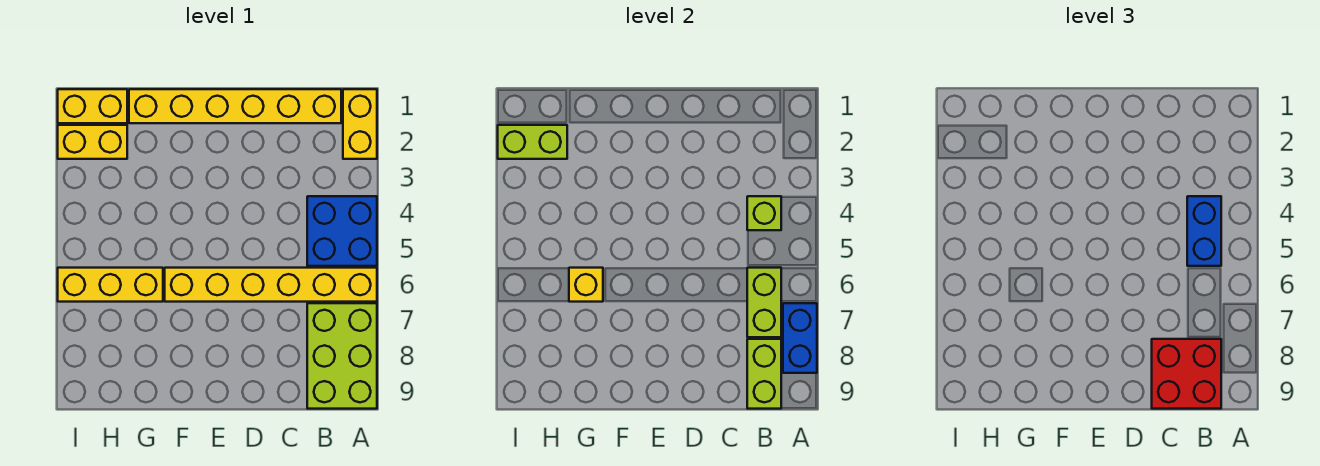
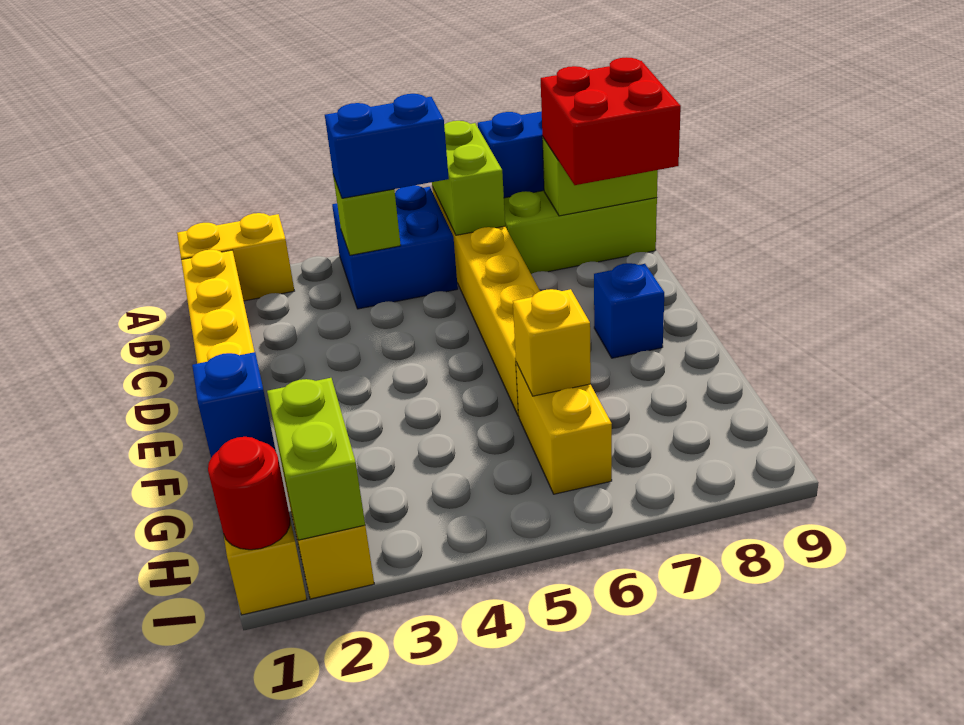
lime brick B6:B7 level 2 -> lime brick A6:B6 level 2
none -> blue brick E8 level 1
none -> blue brick G1 level 2
yellow brick G6:I6 level 1 -> yellow brick G6:H6 level 1
none -> red round brick I1 level 2

